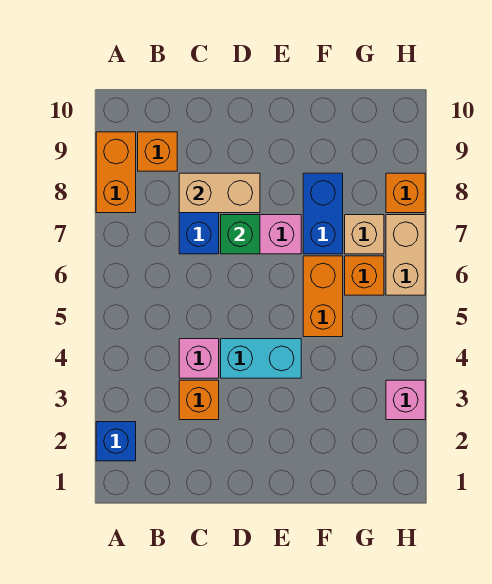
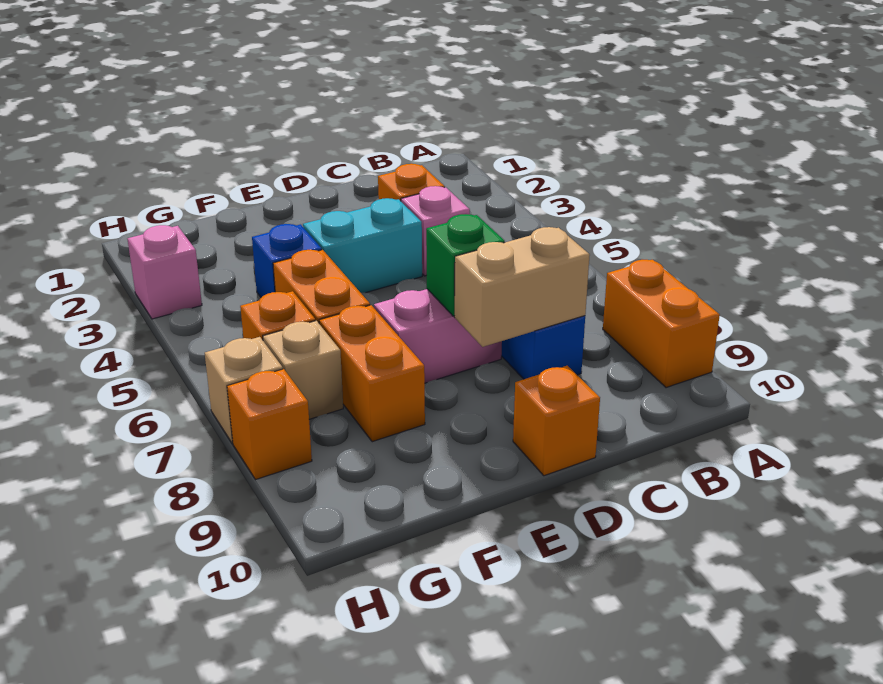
blue brick A2 level 1 -> blue brick F4 level 1
orange brick B9 level 1 -> orange brick D10 level 1
blue brick F7:F8 level 1 -> orange brick F7:F8 level 1
tan brick H6:H7 level 1 -> tan brick H7 level 1

